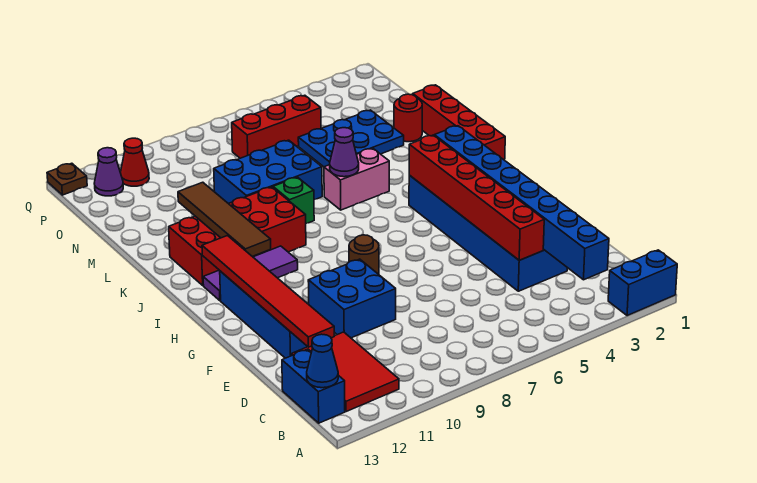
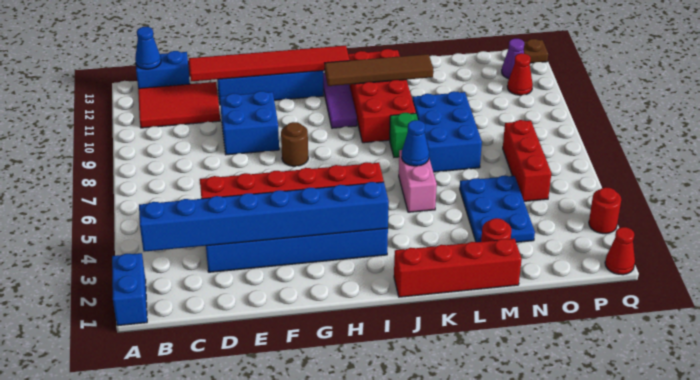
purple cone K6 level 2 -> blue cone K6 level 2
none -> red cone Q1 level 1
none -> red round brick Q3 level 1

